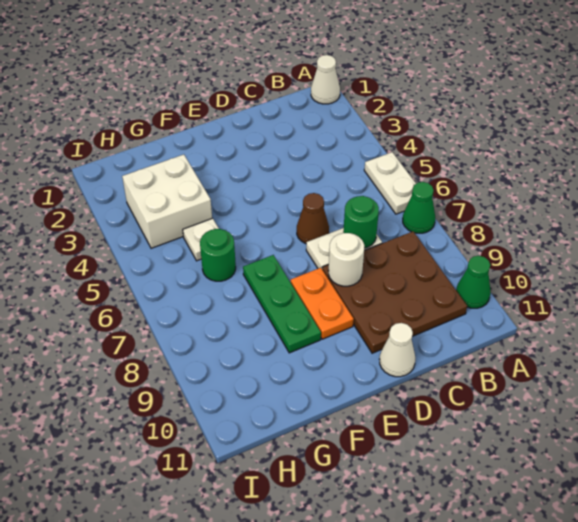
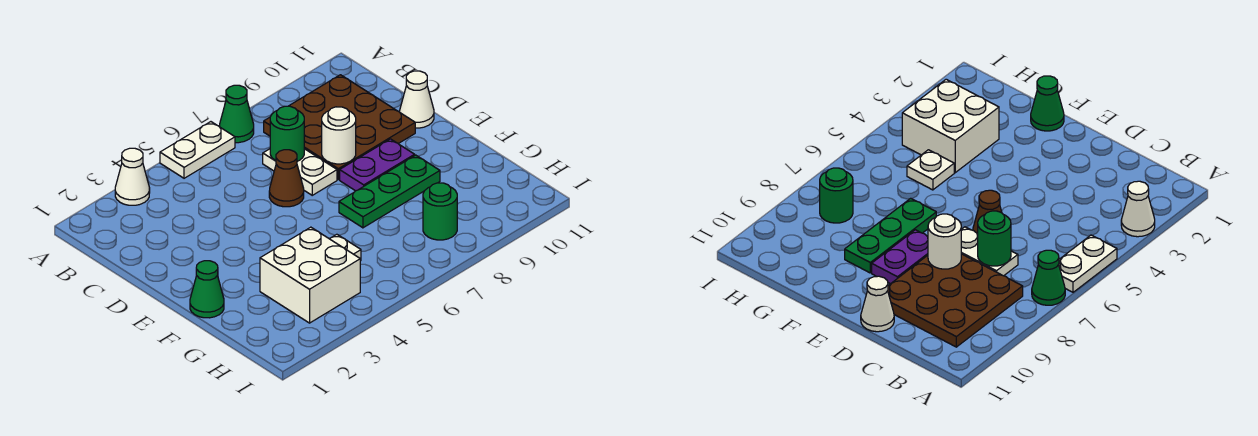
white cone A1 level 1 -> white cone A3 level 1
green cone A10 level 1 -> green cone F1 level 1
orange plate E8:E9 level 1 -> purple plate E8:E9 level 1
green round brick G6 level 1 -> green round brick H8 level 1

